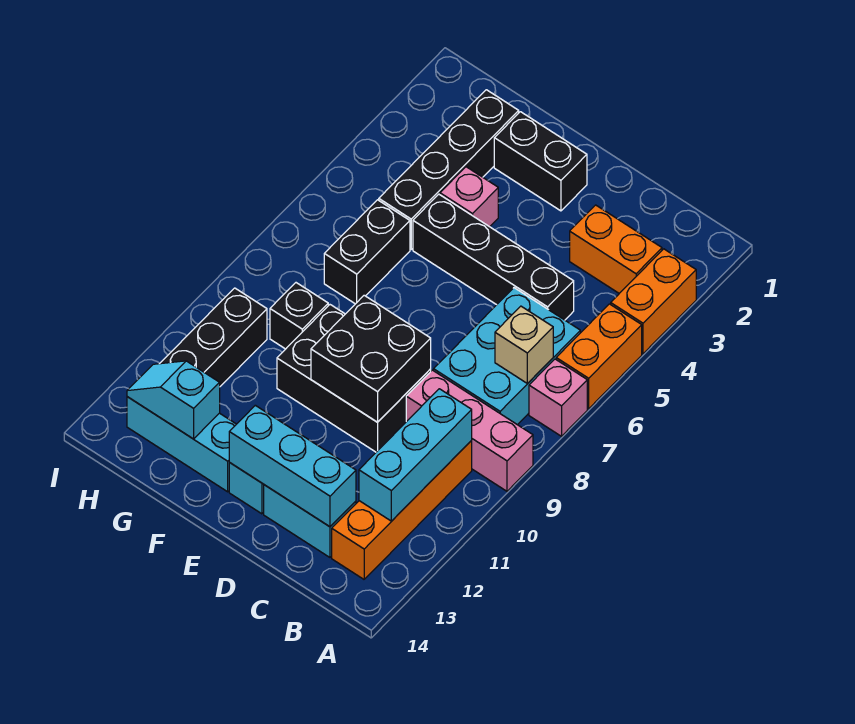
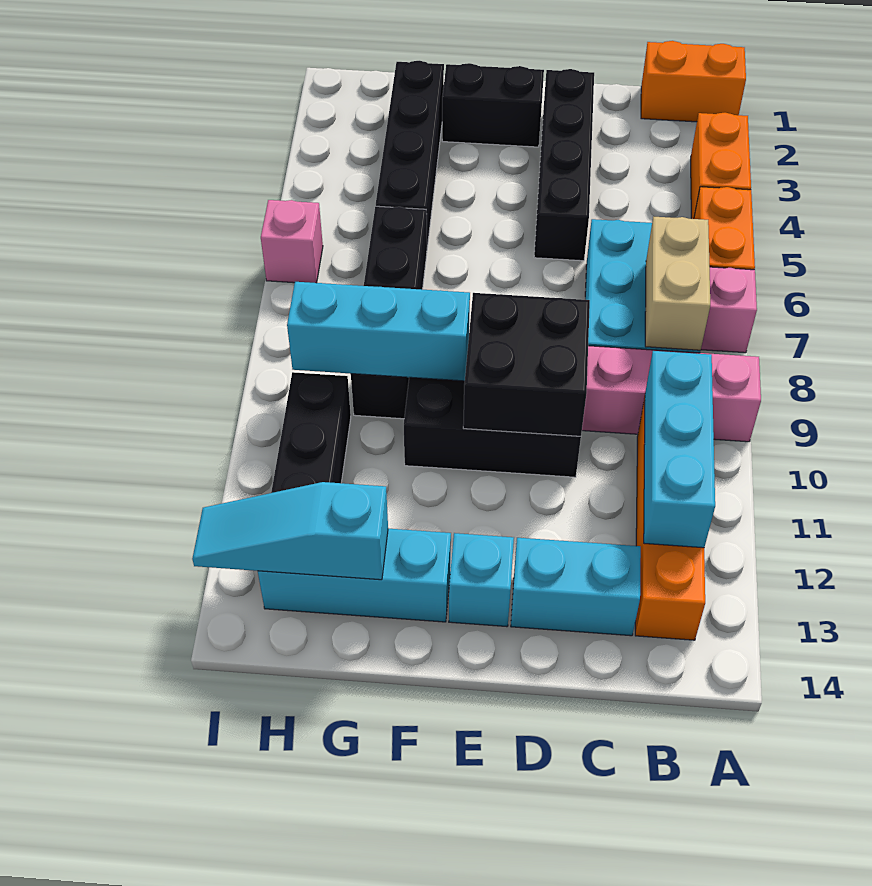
orange brick B3:C3 level 1 -> orange brick A1:B1 level 1
tan brick B7 level 2 -> tan brick B7:B8 level 2
black brick C5:F5 level 1 -> black brick D2:D5 level 1
cyan brick C13:E13 level 2 -> cyan brick F9:H9 level 2
pink brick F4 level 1 -> pink brick I6 level 1
cyan slope G13:H13 level 2 top G -> cyan slope G13:I13 level 2 top G

